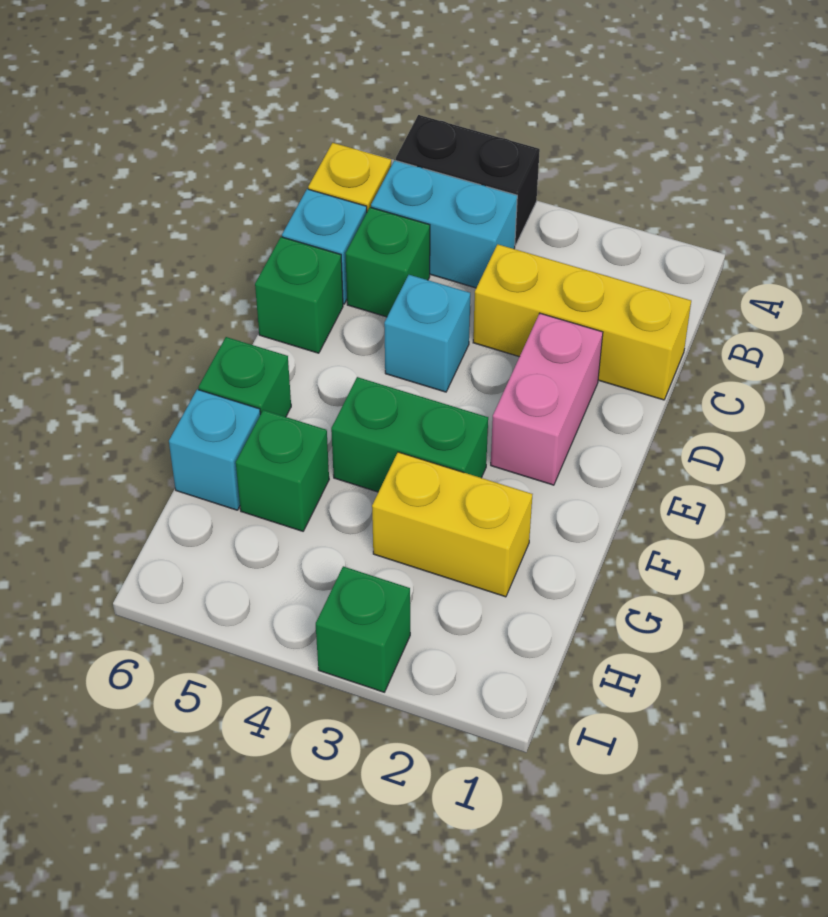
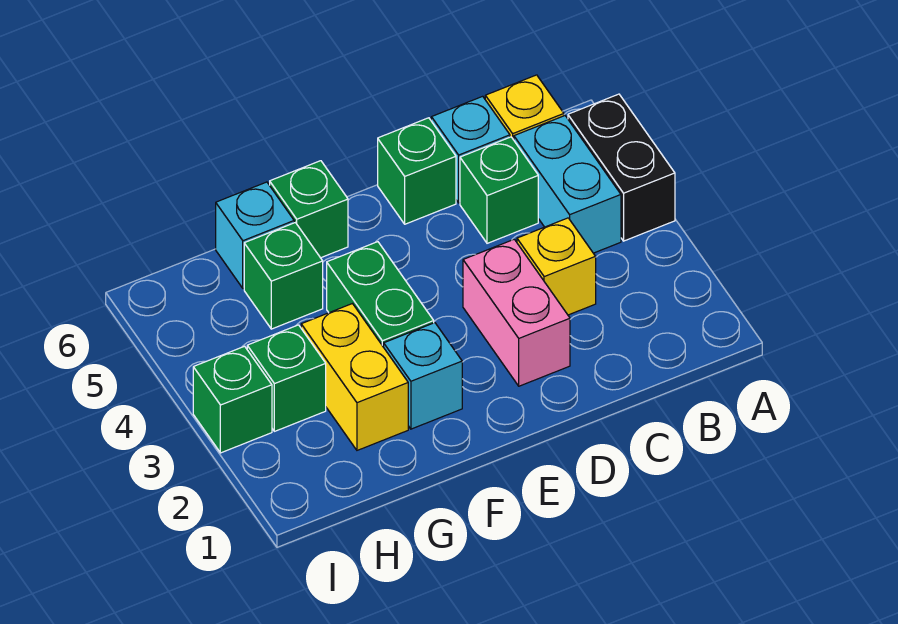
yellow brick C1:C3 level 1 -> yellow brick C3 level 1
pink brick D2:E2 level 1 -> pink brick D2:D3 level 1
cyan brick D4 level 1 -> cyan brick F2 level 1
none -> green brick H3 level 1

